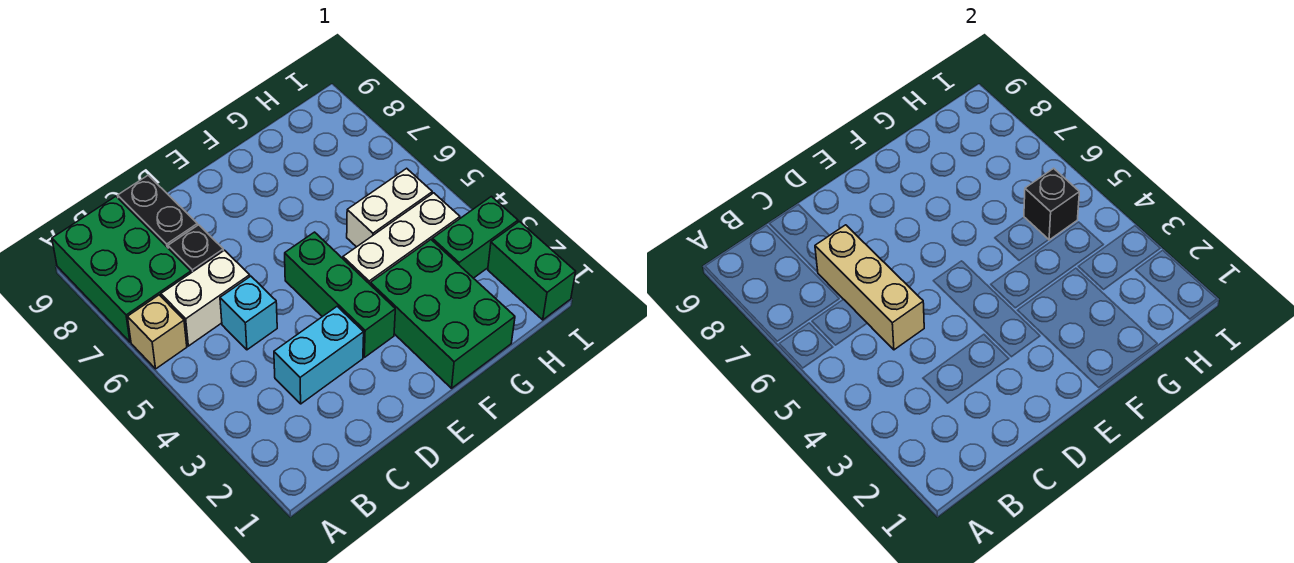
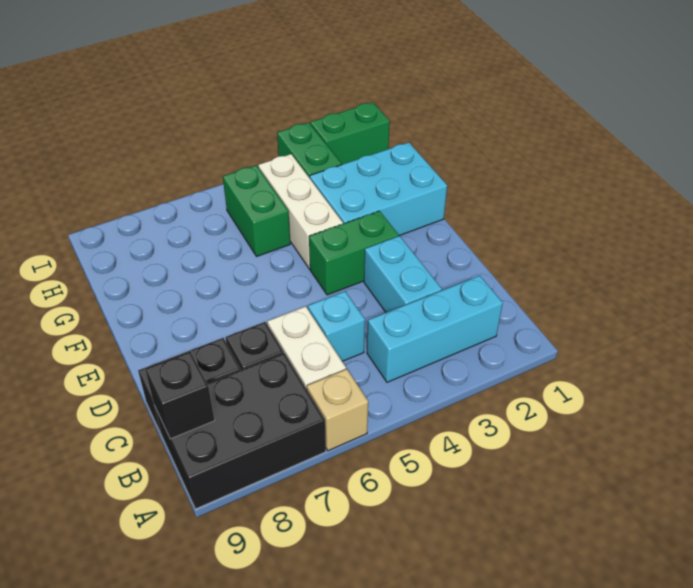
green brick A7:B9 level 1 -> black brick A7:B9 level 1
none -> cyan brick B2:B4 level 1
tan brick C5:C7 level 2 -> none
green brick E3:E5 level 1 -> green brick E3:E4 level 1
green brick F1:G3 level 1 -> cyan brick F1:G3 level 1
white brick G5:H5 level 1 -> green brick G5:H5 level 1
black brick H5 level 2 -> black brick B9 level 2

